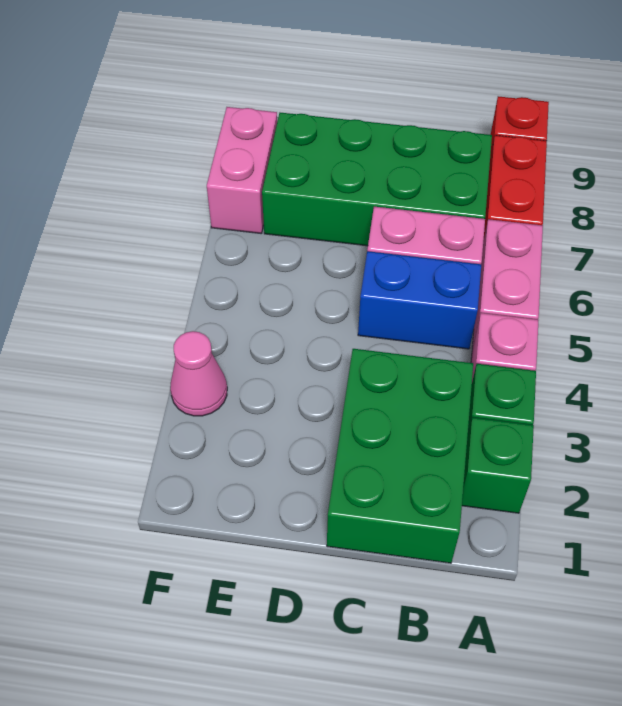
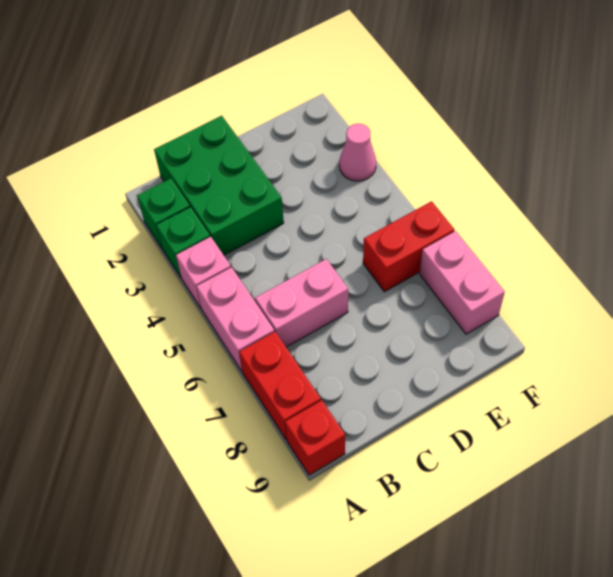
blue brick B5:C5 level 1 -> none
green brick B7:E8 level 1 -> none
none -> red brick E6:F6 level 1

